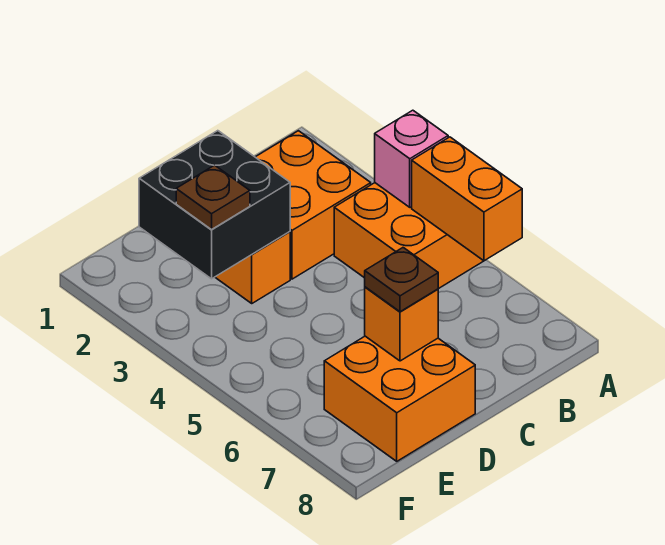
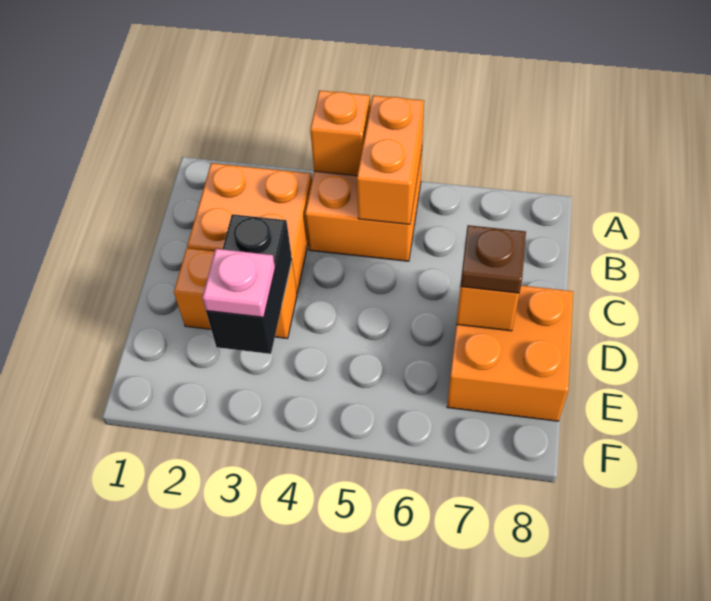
pink brick A4 level 2 -> orange brick A4 level 2
orange brick A5:A6 level 2 -> orange brick A5:B5 level 2
black brick D2:E3 level 2 -> black brick D3:E3 level 2
brown plate E3 level 3 -> pink plate E3 level 3

